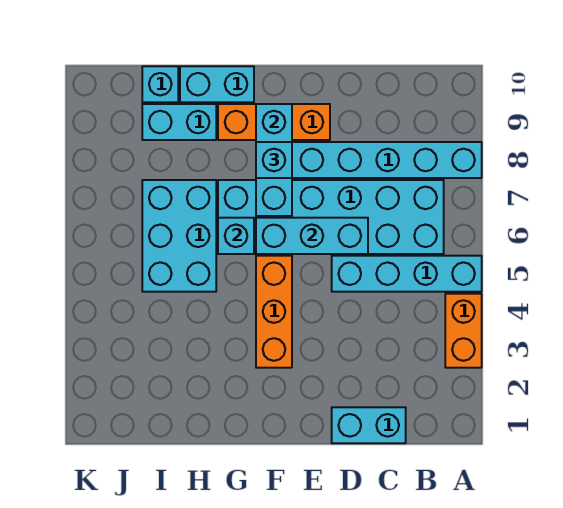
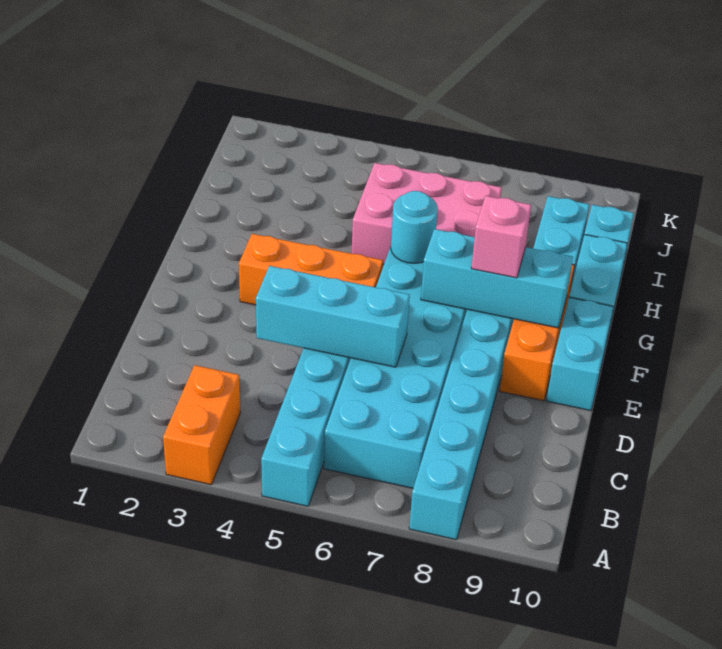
orange brick A3:A4 level 1 -> orange brick A3:B3 level 1
cyan brick C1:D1 level 1 -> cyan brick E10:F10 level 1
cyan brick D6:F6 level 2 -> cyan brick D4:D6 level 2
cyan brick F8 level 3 -> pink brick F8 level 3
cyan brick G6 level 2 -> cyan round brick G6 level 2
cyan brick H5:I7 level 1 -> pink brick H5:I7 level 1

